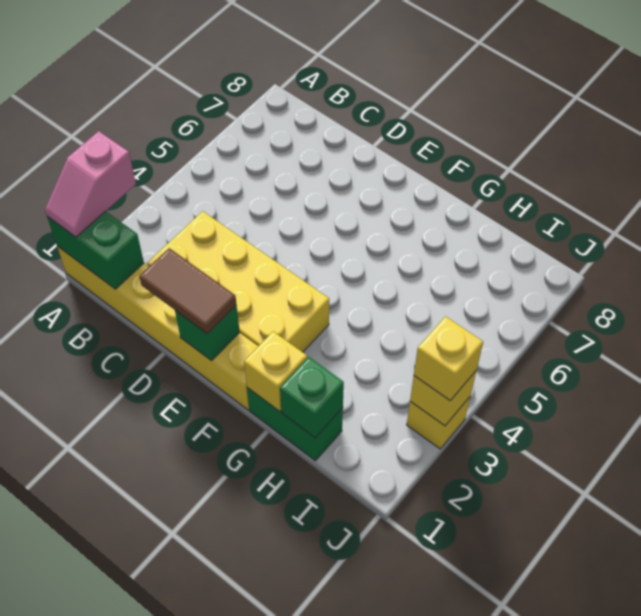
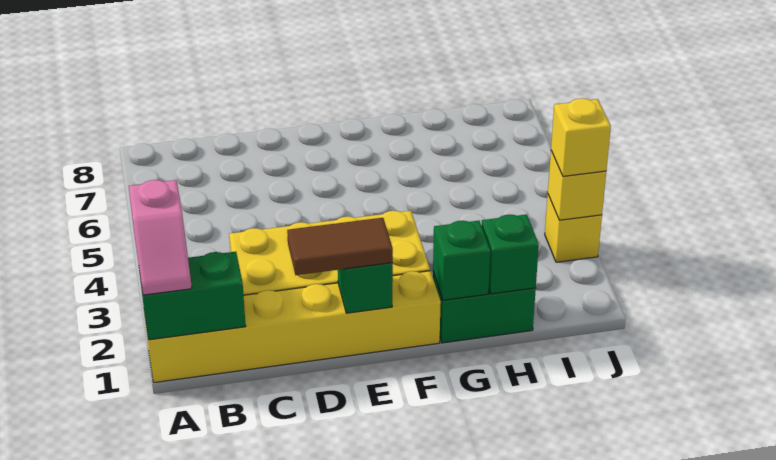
yellow brick G1 level 2 -> green brick G1 level 2

